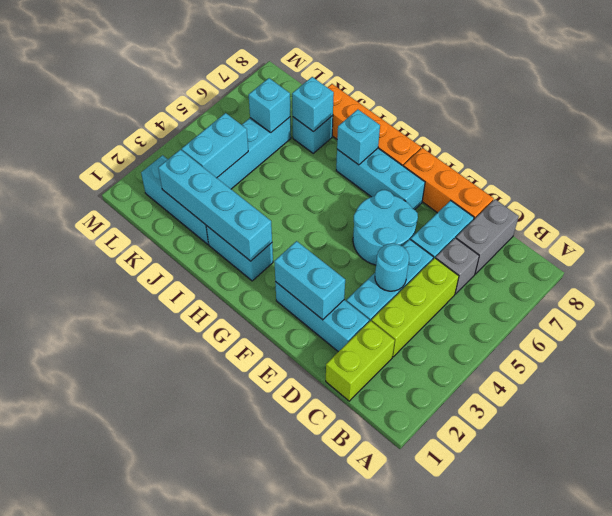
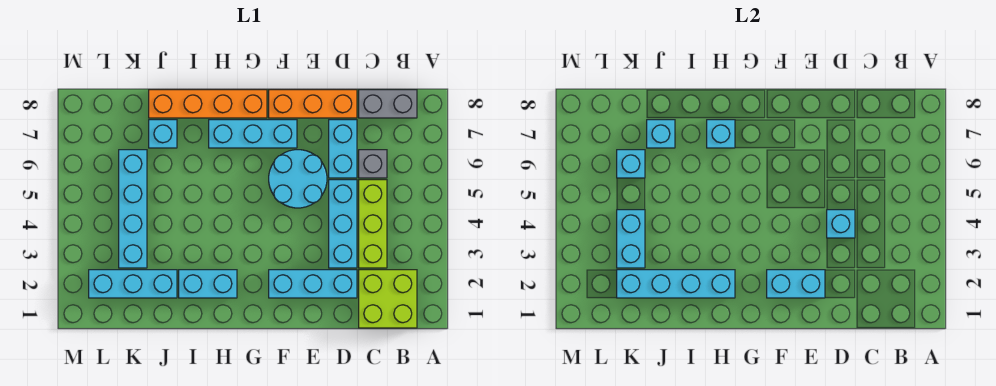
lime brick C1:C2 level 1 -> lime brick B1:C2 level 1
grey brick C7:C8 level 1 -> grey brick B8:C8 level 1
cyan round brick D4 level 2 -> cyan brick D4 level 2

